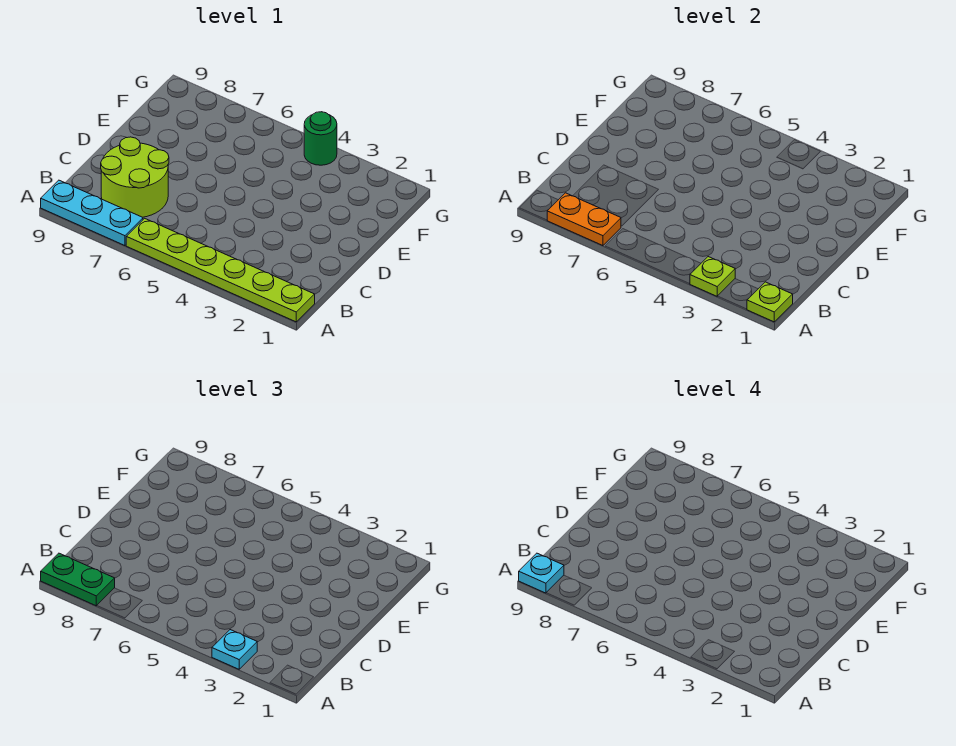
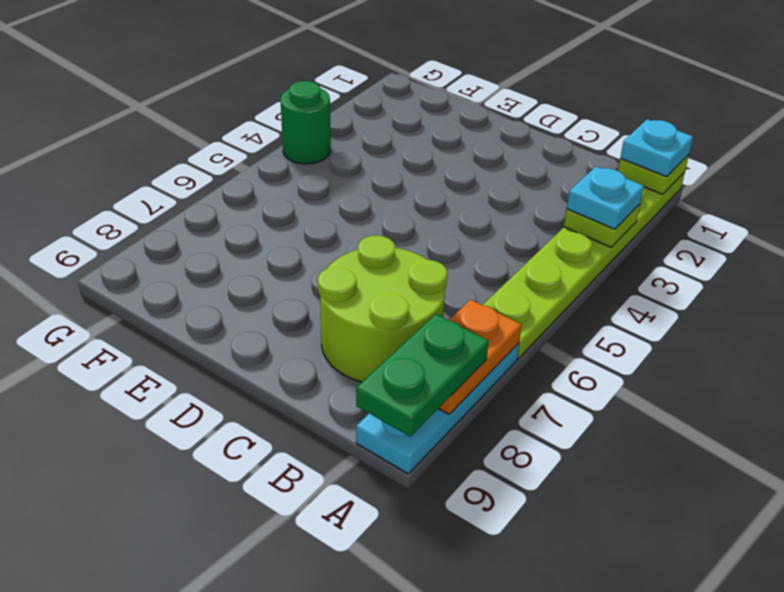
cyan plate A9 level 4 -> cyan plate A1 level 3

